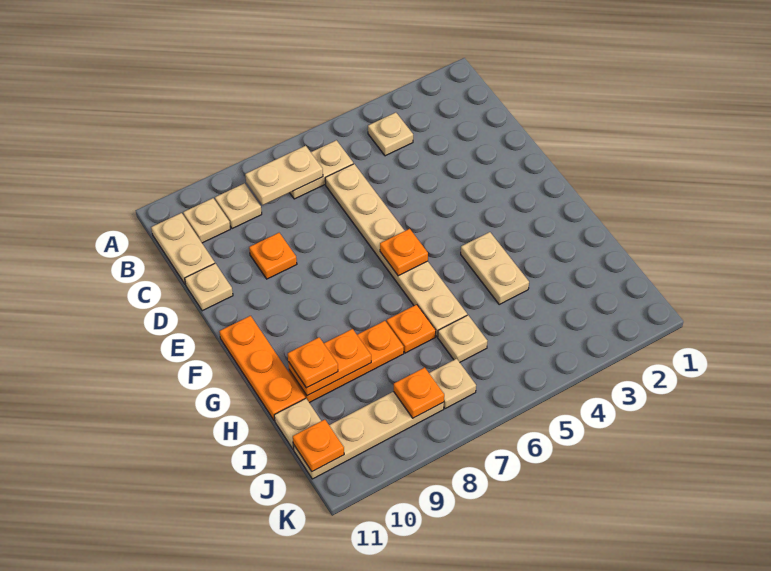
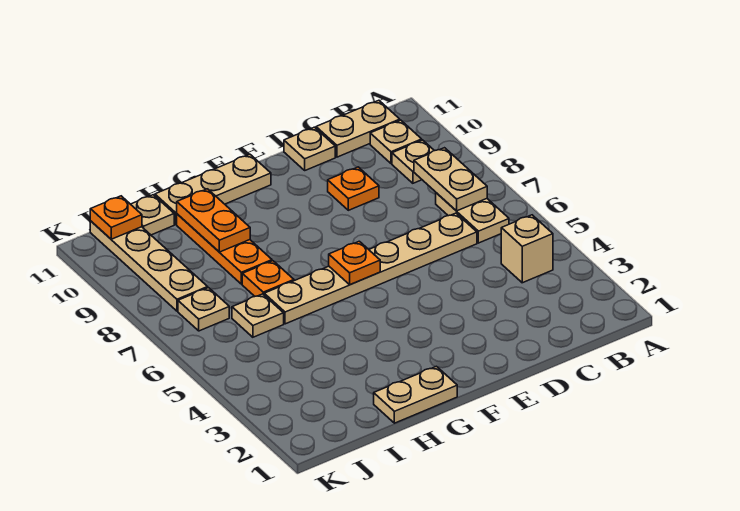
tan plate B4 level 1 -> tan brick B4 level 1
orange plate F11:H11 level 1 -> tan plate F11:H11 level 1
tan plate G4:H4 level 1 -> tan plate G1:H1 level 1
orange plate H10 level 3 -> none
orange plate J8 level 2 -> none

